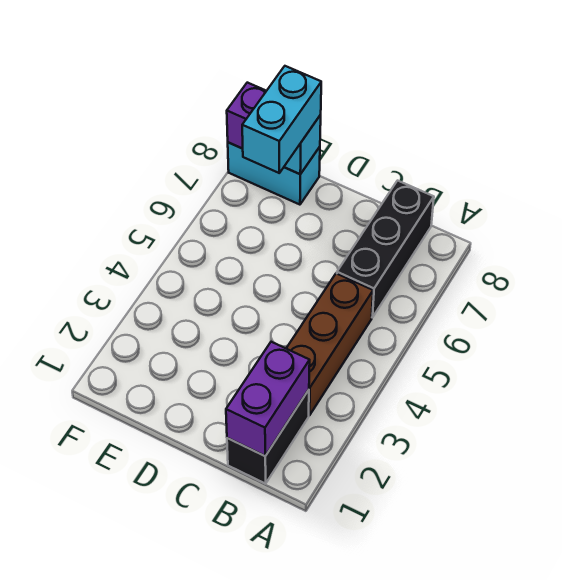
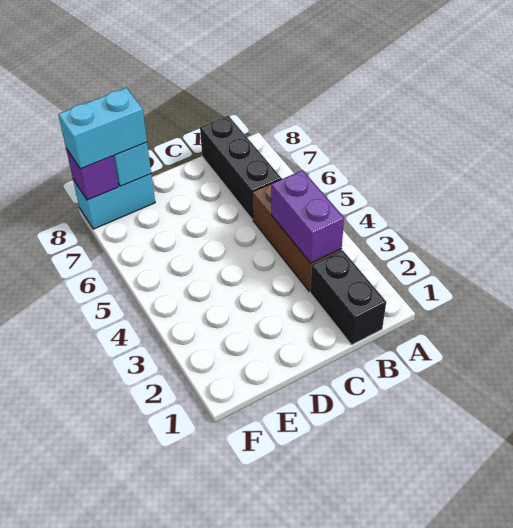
purple brick B1:B2 level 2 -> purple brick B3:B4 level 2
cyan brick E7:E8 level 3 -> cyan brick E8:F8 level 3

